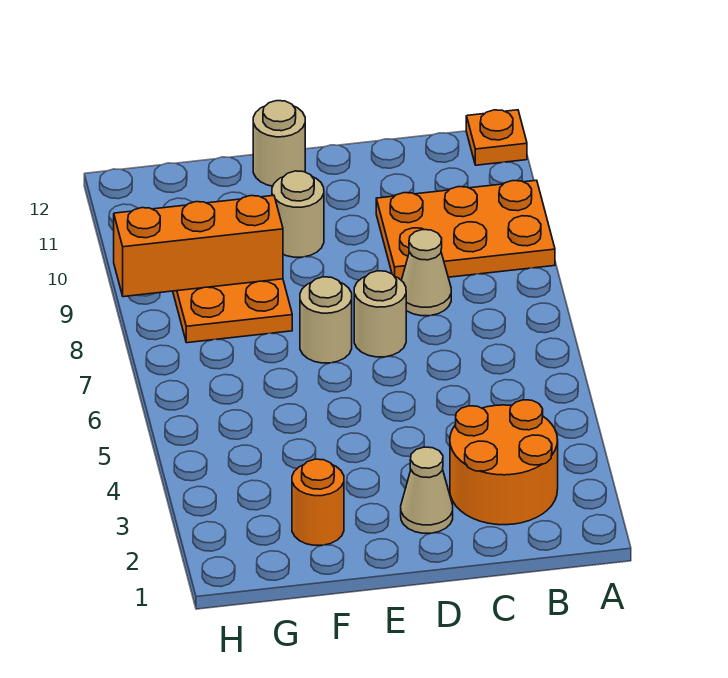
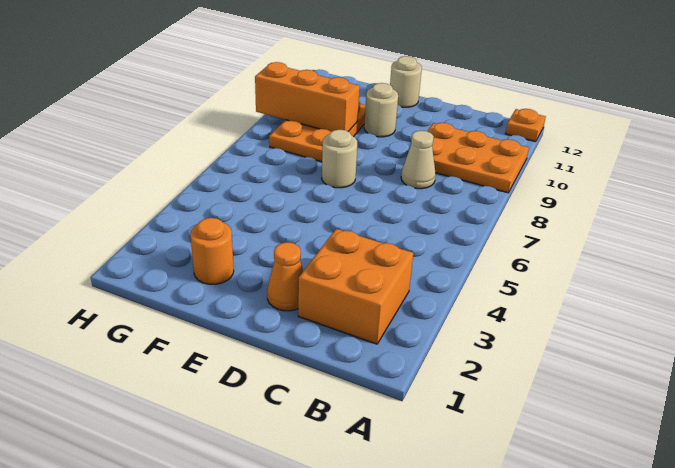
orange round brick B2:C3 level 1 -> orange brick B2:C3 level 1
tan cone D2 level 1 -> orange cone D2 level 1
tan round brick D7 level 1 -> none

